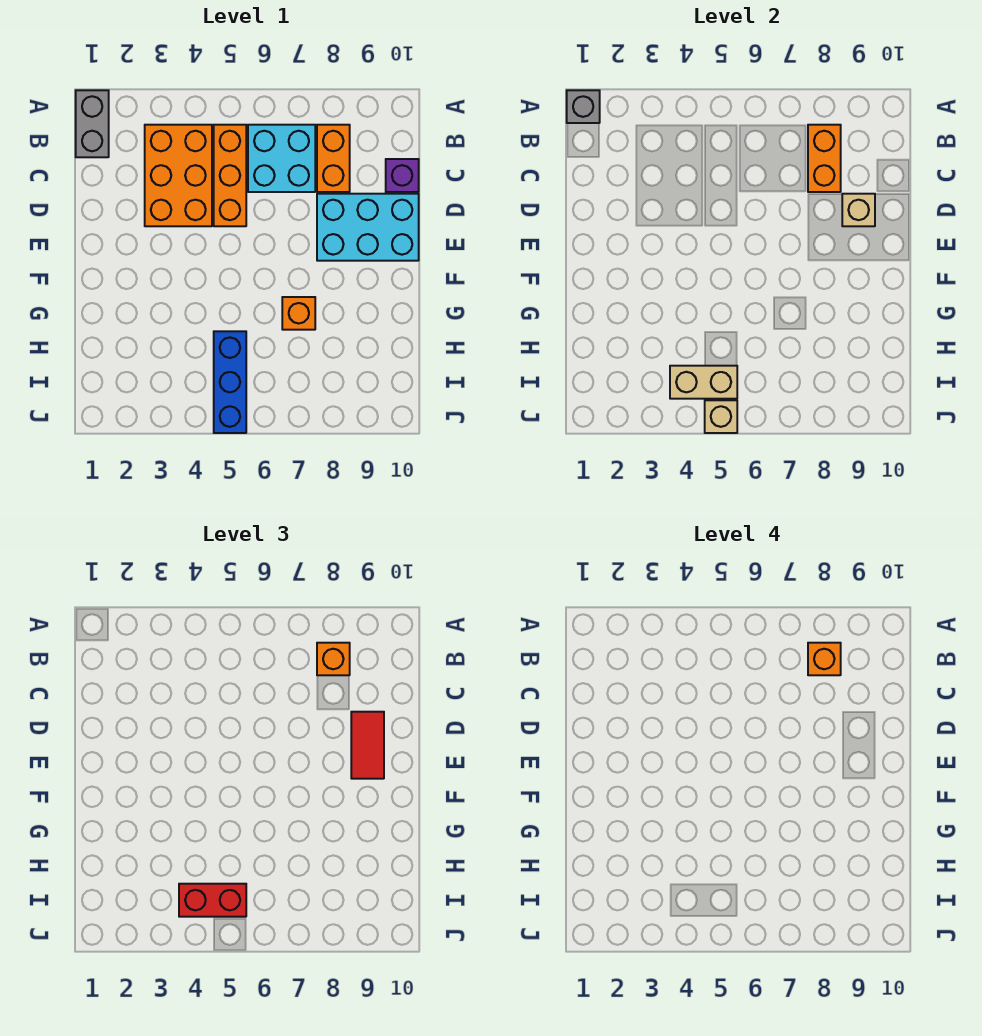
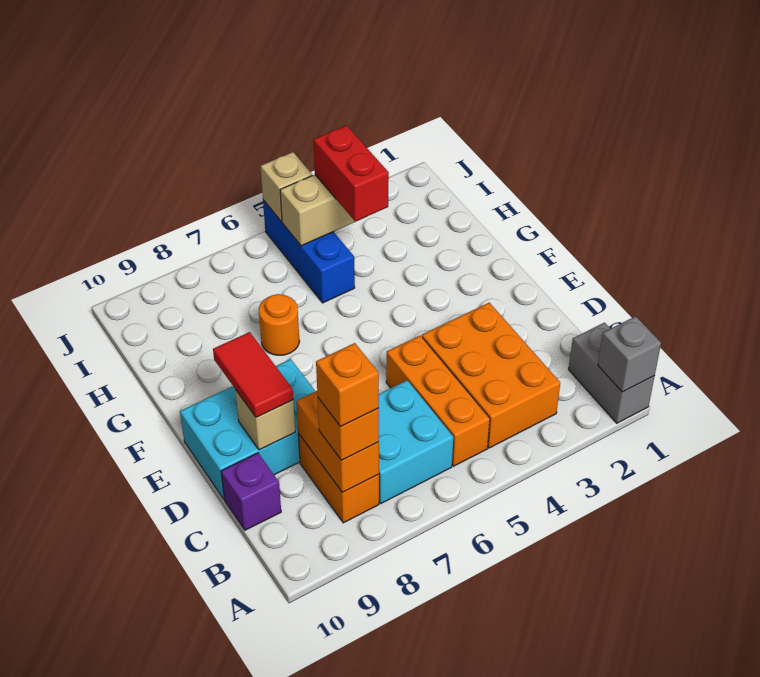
orange brick G7 level 1 -> orange round brick G7 level 1
red brick I4:I5 level 3 -> red brick H4:I4 level 3

